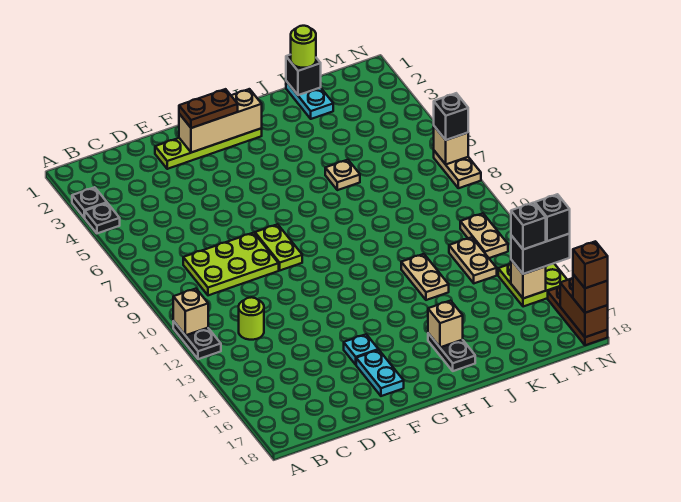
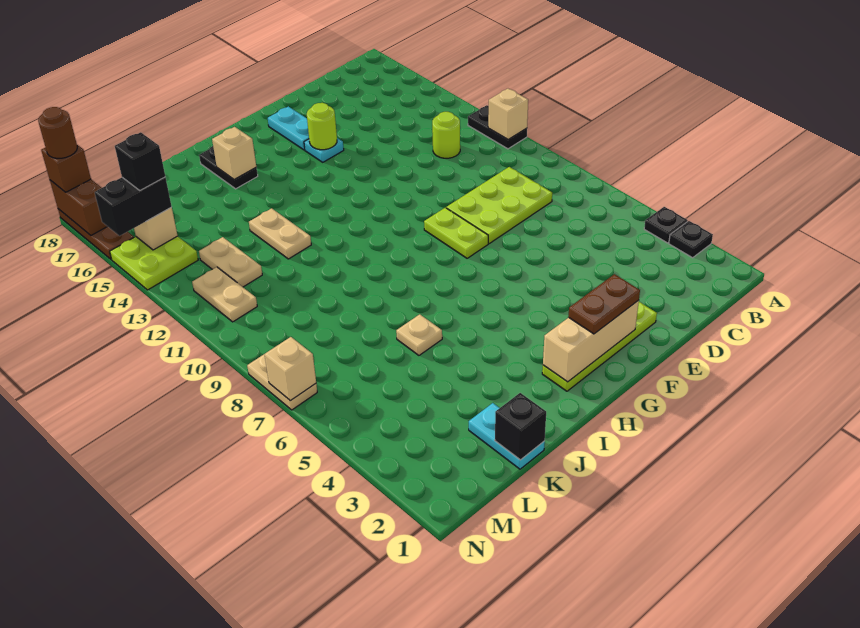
lime round brick K1 level 3 -> lime round brick F15 level 2
black brick N7 level 3 -> none
black brick N15 level 4 -> none
brown brick N18 level 4 -> brown round brick N18 level 4

